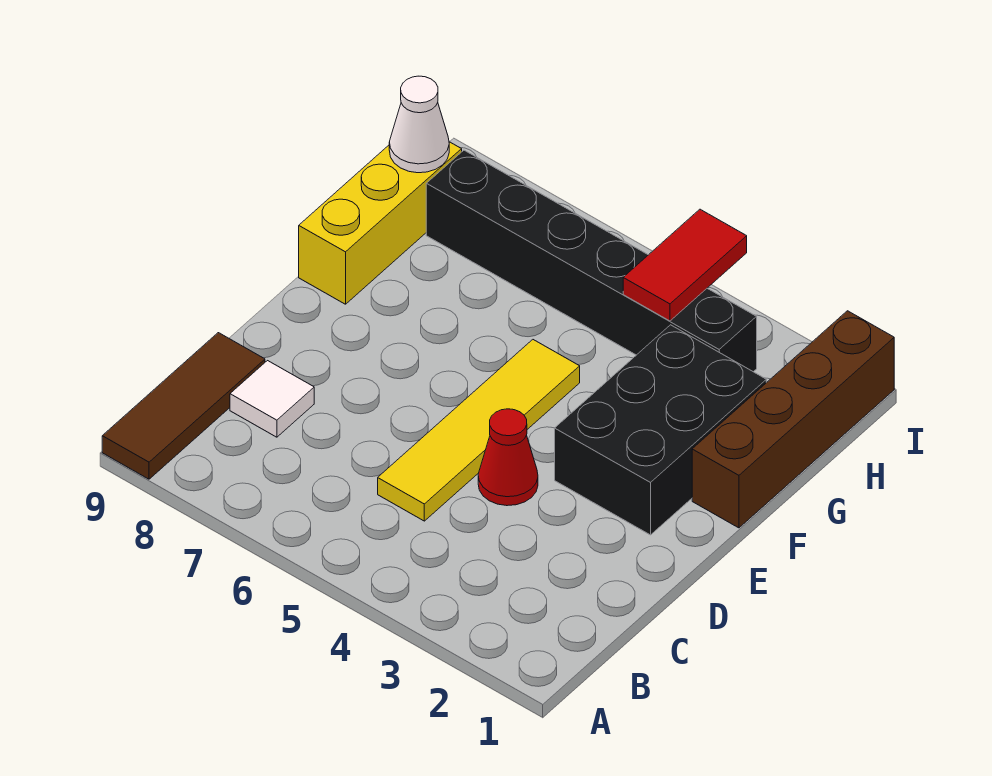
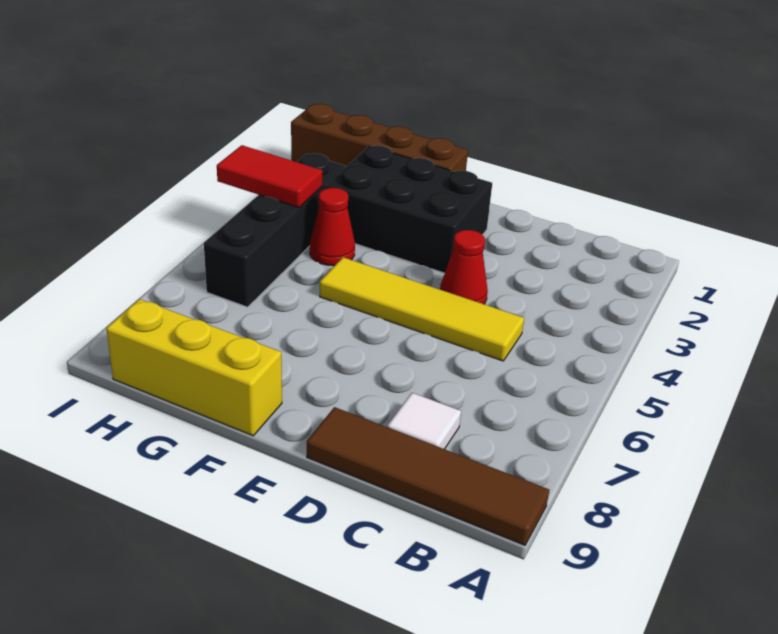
brown tile A9:C9 level 1 -> brown tile A9:D9 level 1
none -> red cone G4 level 1
black brick H3:H8 level 1 -> black brick H3:H6 level 1
white cone H9 level 2 -> none

